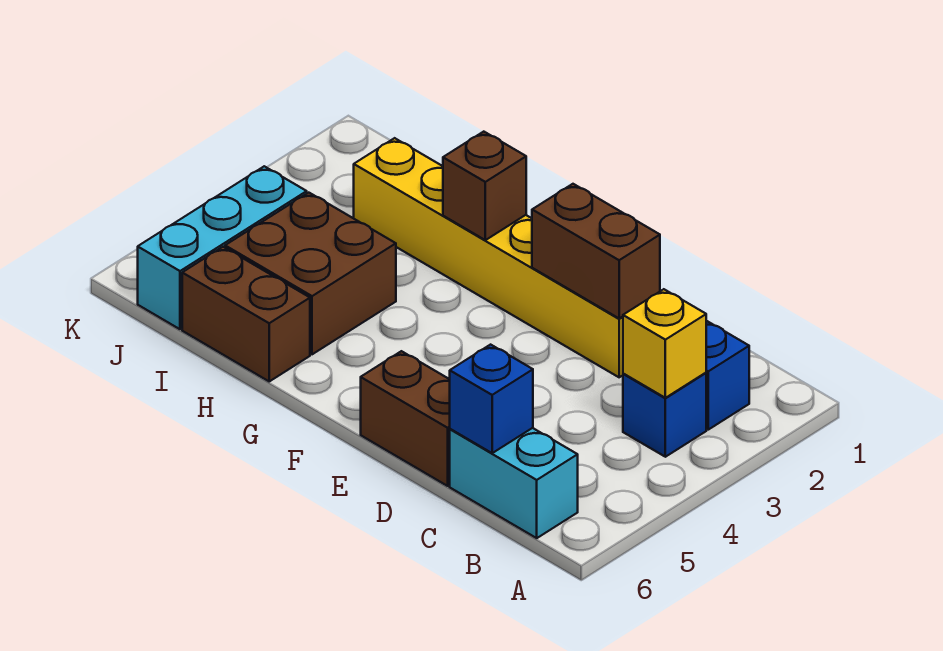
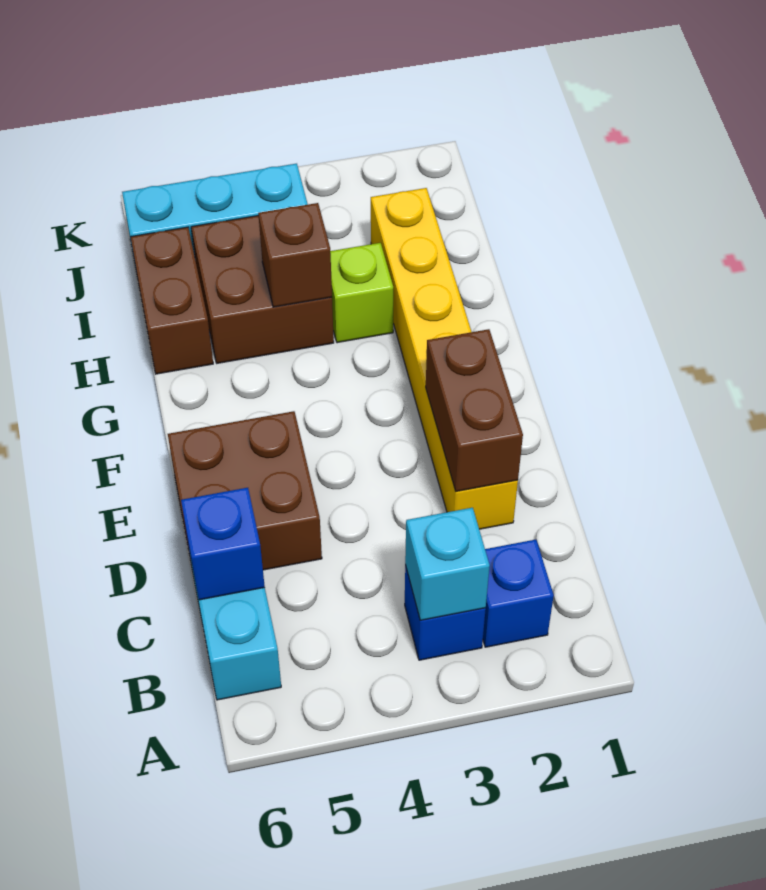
yellow brick B3 level 2 -> cyan brick B3 level 2
brown brick D6:E6 level 1 -> brown brick D5:E6 level 1
brown brick G2 level 2 -> brown brick H4 level 2
none -> lime brick H3 level 1

